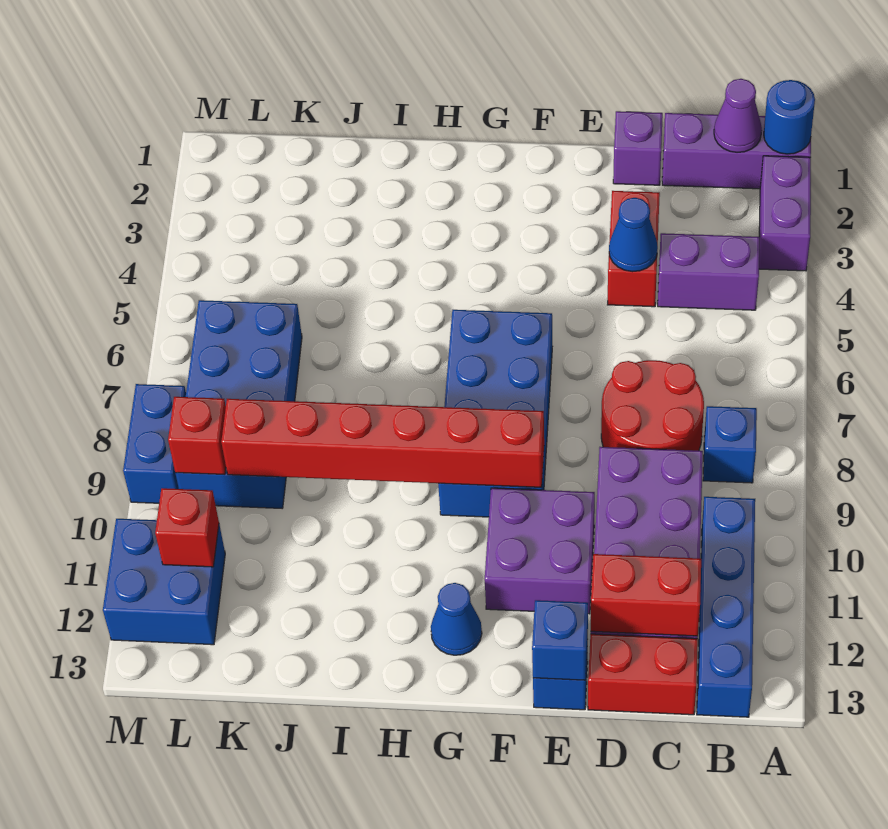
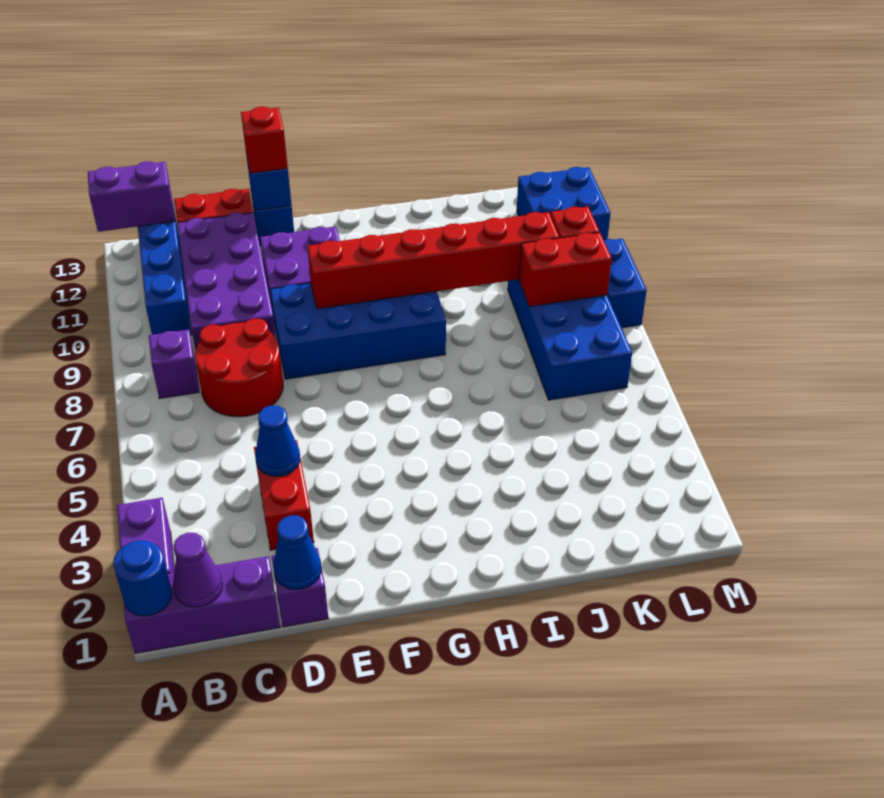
purple brick B4:C4 level 1 -> purple brick A13:B13 level 2
blue brick B8 level 1 -> purple brick B8 level 1
red brick C12:D12 level 2 -> red brick K8:L8 level 2
blue brick F6:G9 level 1 -> blue brick E8:H9 level 1
blue cone G12 level 1 -> blue cone D1 level 2
red brick L11 level 2 -> red brick E13 level 3

